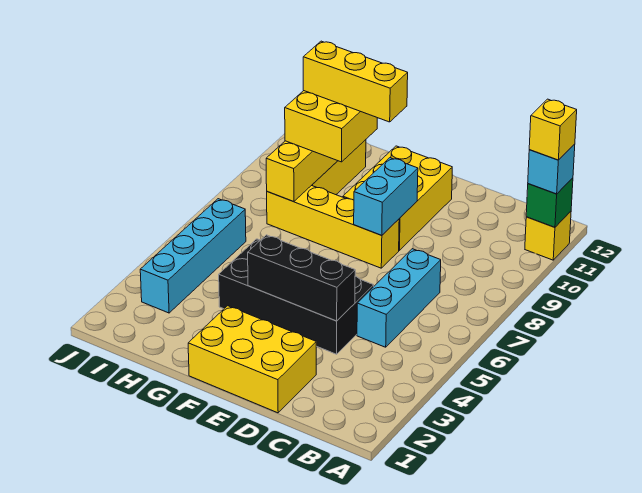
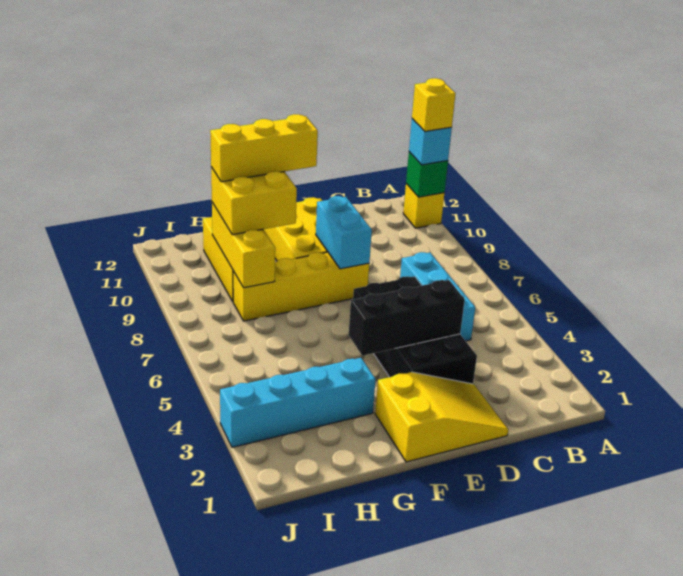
yellow brick D1:F2 level 1 -> yellow slope D1:F2 level 1 top F
black brick D4:G5 level 1 -> black brick D3:E6 level 1
cyan brick I3:I6 level 1 -> cyan brick G3:J3 level 1

